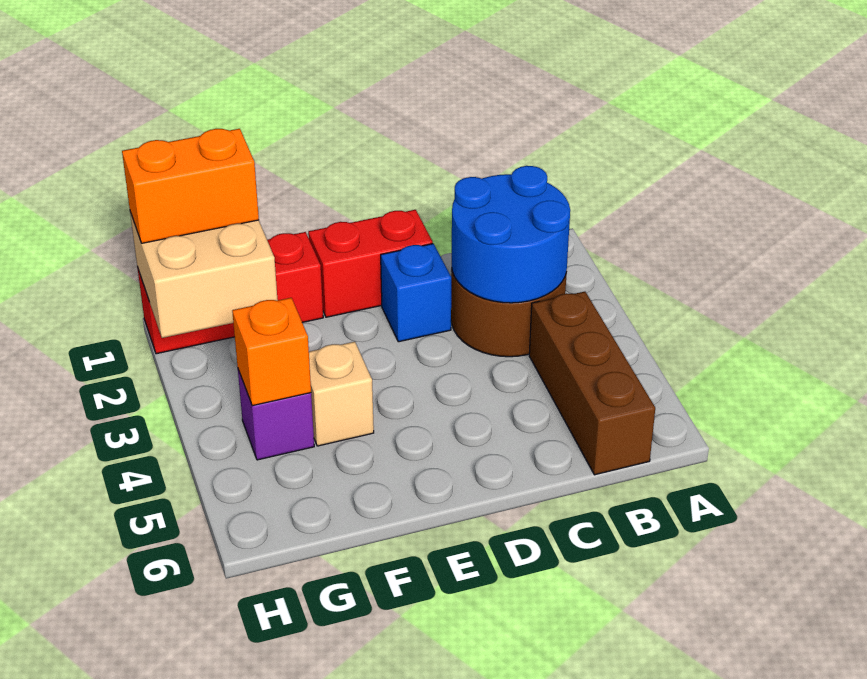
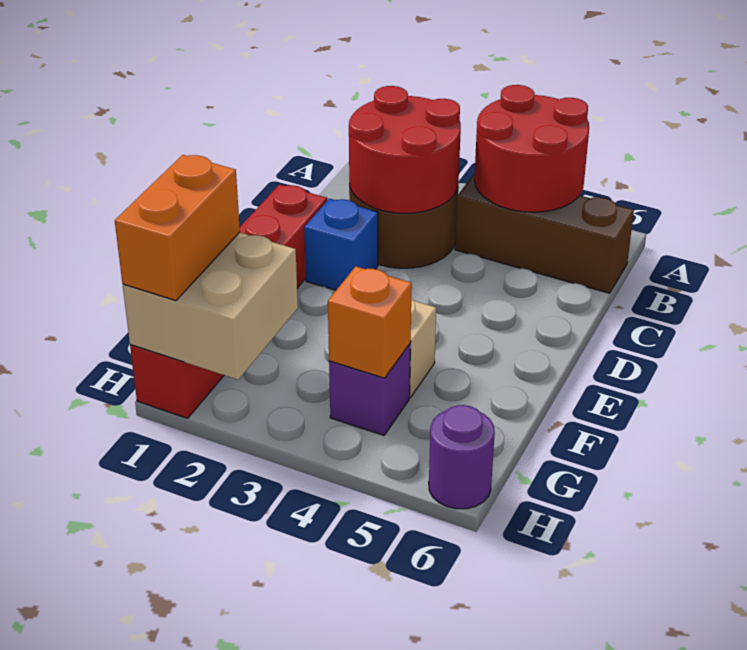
none -> red round brick A4:B5 level 2
blue round brick B2:C3 level 2 -> red round brick B2:C3 level 2
none -> purple round brick H6 level 1

